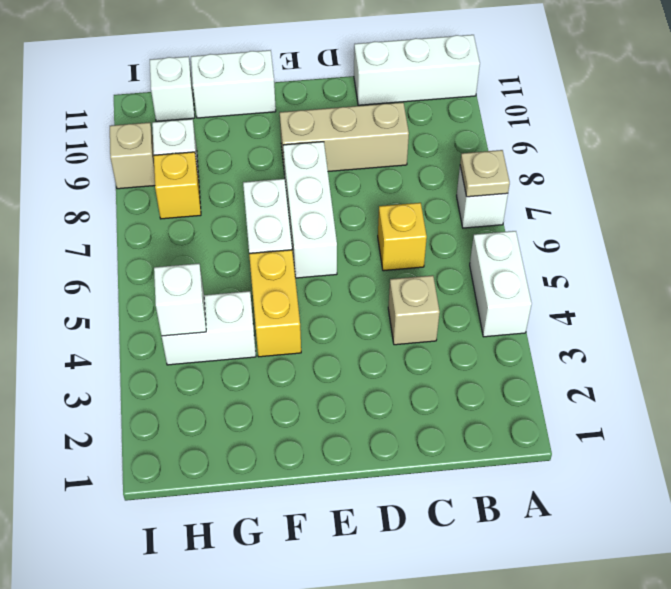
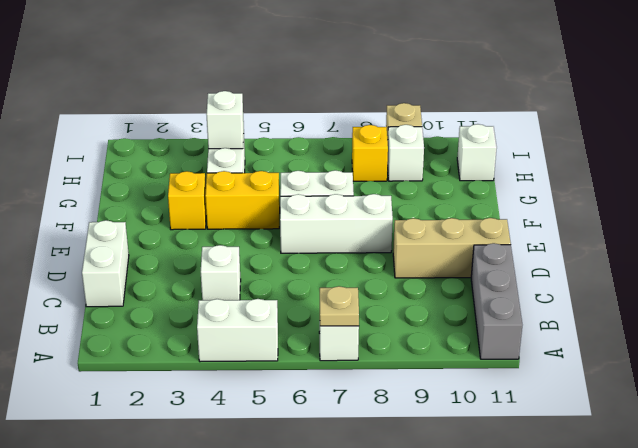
white brick A11:C11 level 1 -> grey brick A11:C11 level 1
tan brick C4 level 1 -> white brick C4 level 1
yellow brick C6 level 1 -> yellow brick F3 level 1
tan brick C9:E9 level 1 -> tan brick D9:D11 level 1
white brick F11:G11 level 1 -> white brick C1:D1 level 1

